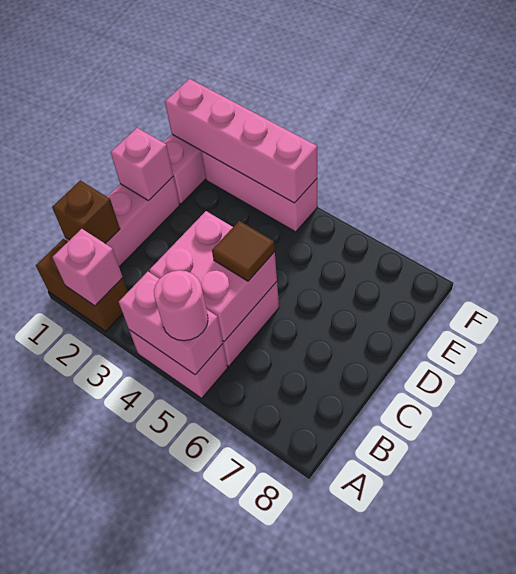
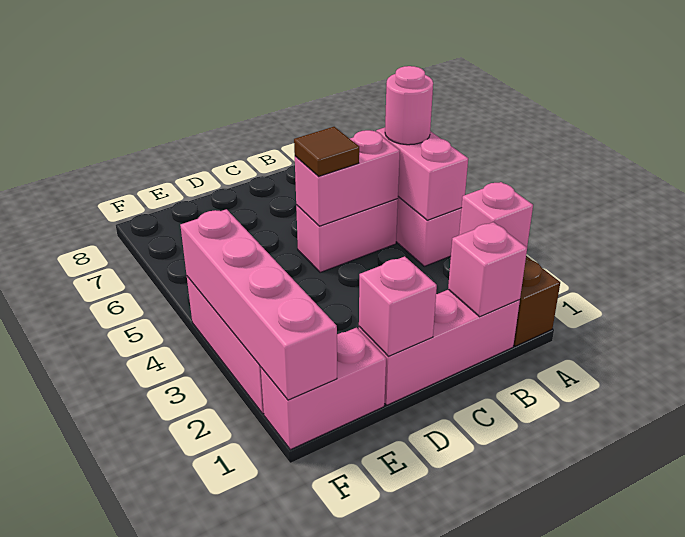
brown brick B1 level 2 -> pink brick B1 level 2
pink brick B4:C5 level 2 -> pink brick B5:C5 level 2

